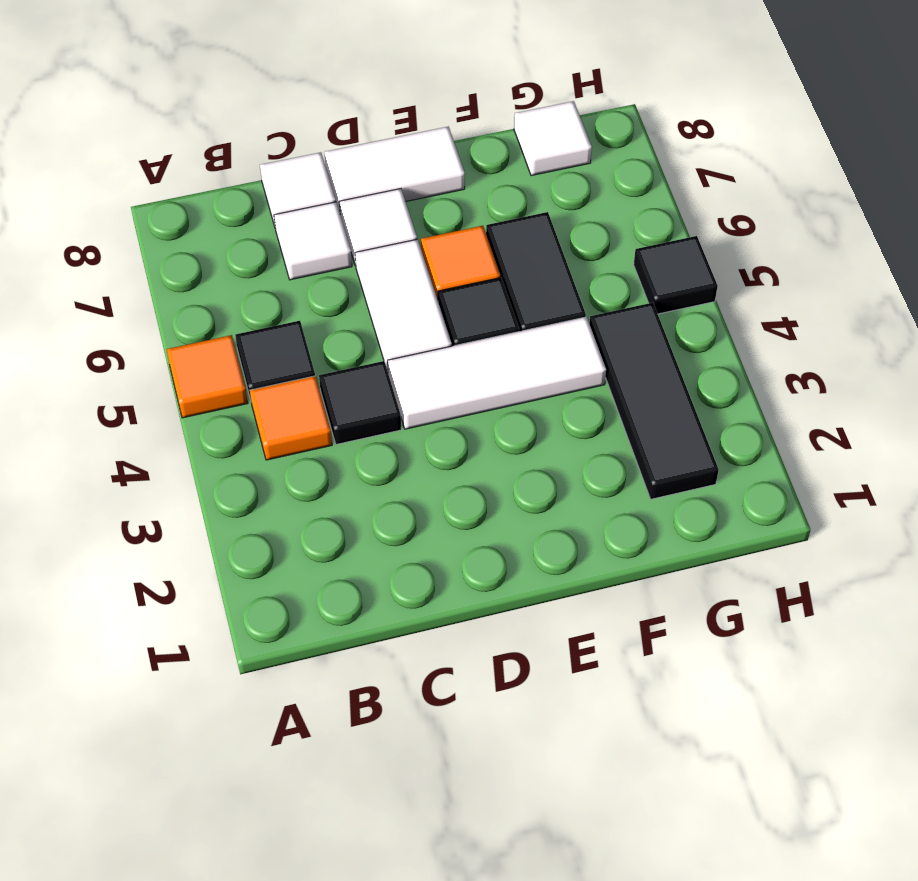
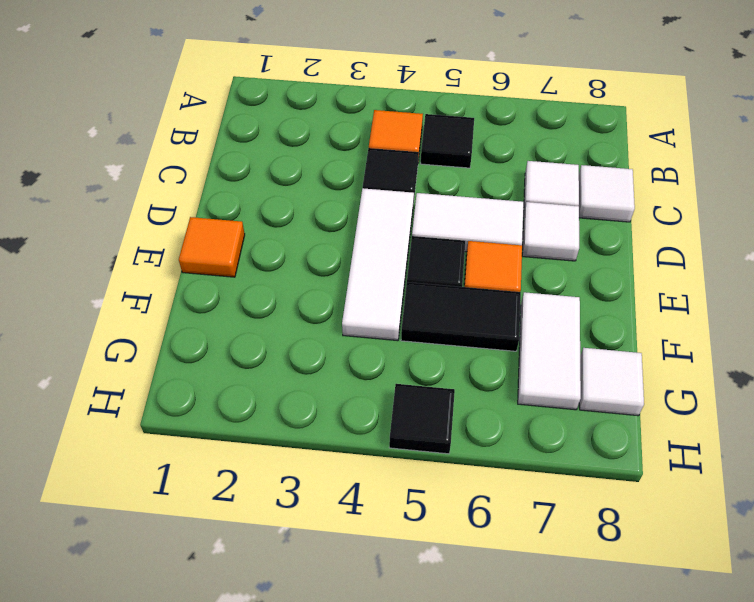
orange tile A5 level 1 -> orange tile E1 level 1
white tile D8:E8 level 1 -> white tile F7:G7 level 1
black tile G2:G4 level 1 -> none

